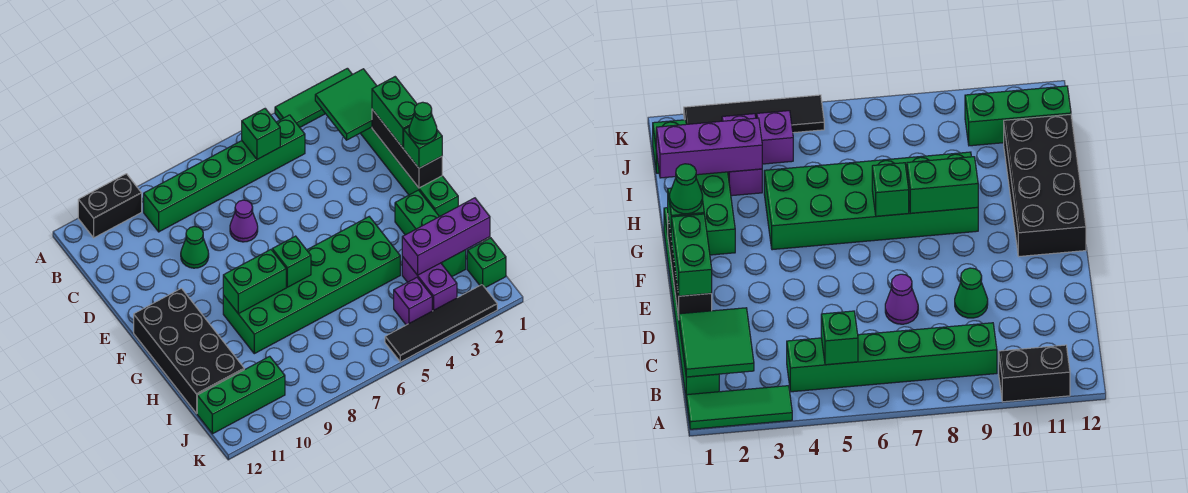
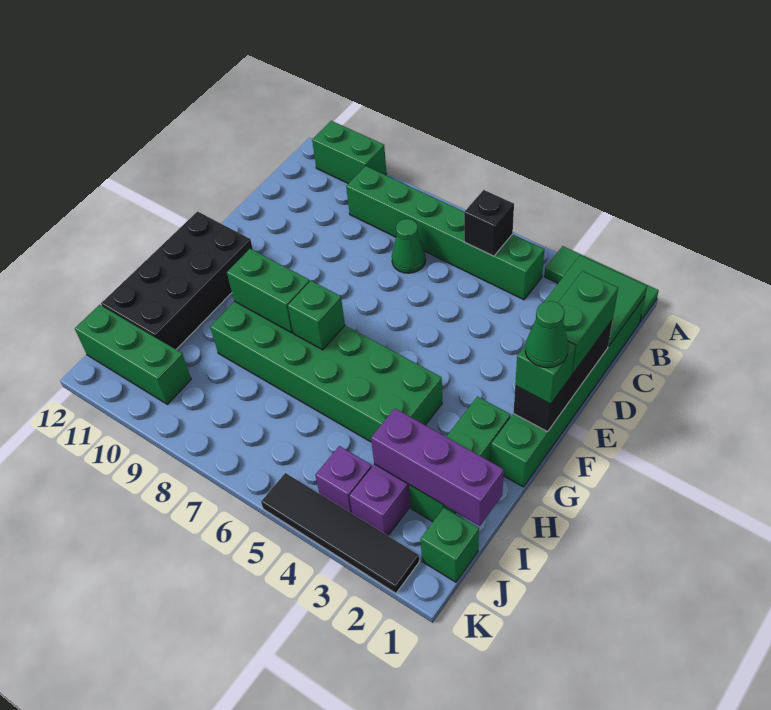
black brick A10:A11 level 1 -> green brick A10:A11 level 1
green brick B5 level 2 -> black brick B5 level 2
purple cone D7 level 1 -> none
green cone D9 level 1 -> green cone C7 level 1

